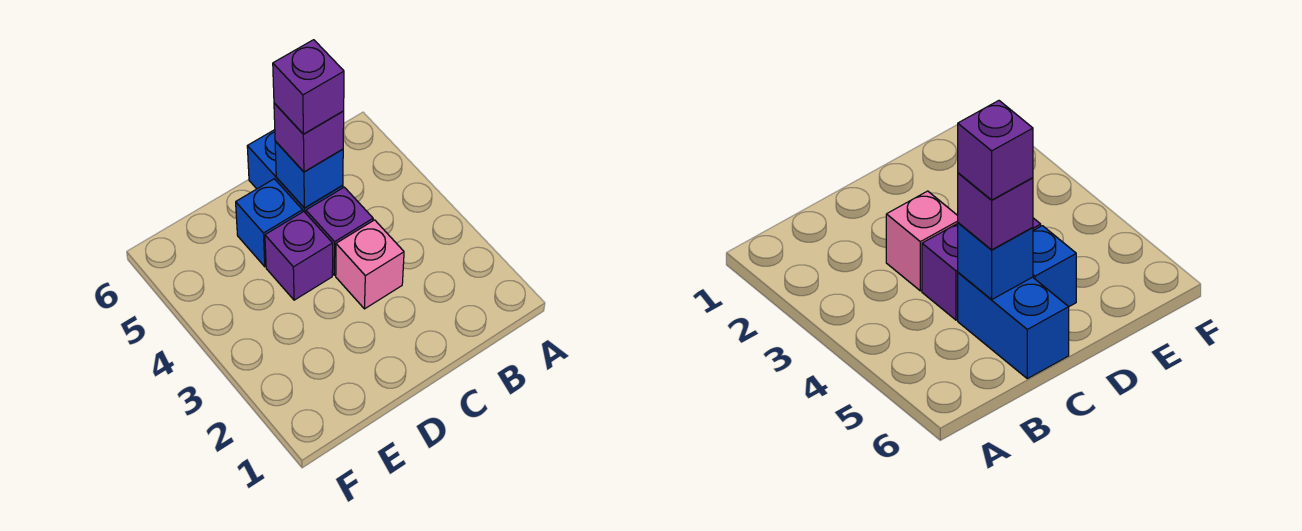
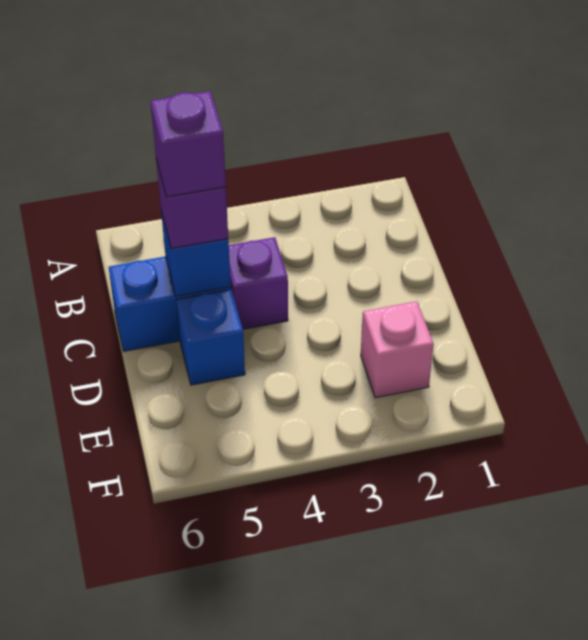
pink brick C3 level 1 -> pink brick E2 level 1
purple brick D4 level 1 -> none

